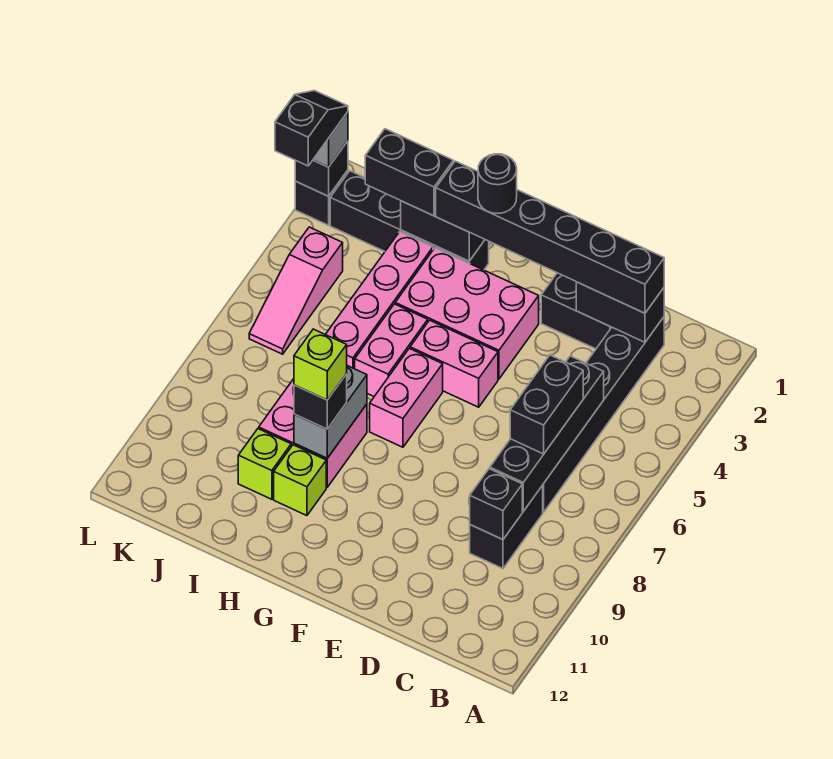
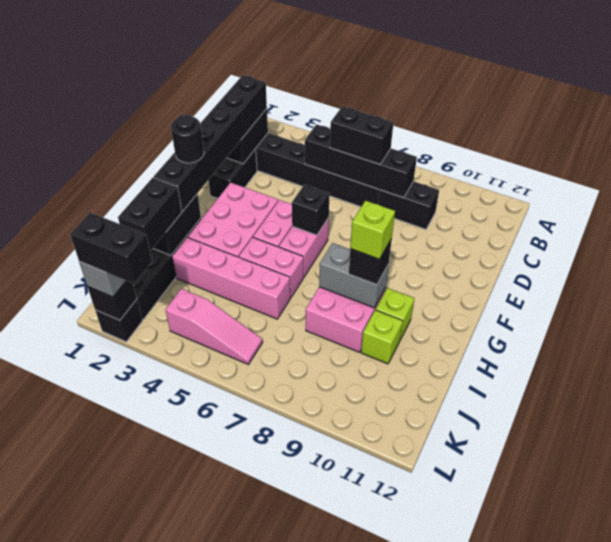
black brick C9 level 2 -> black brick F6 level 2
pink brick G6:G7 level 1 -> pink brick F6:G6 level 1
black slope L2:L3 level 4 top 3 -> black brick L2:L3 level 4

